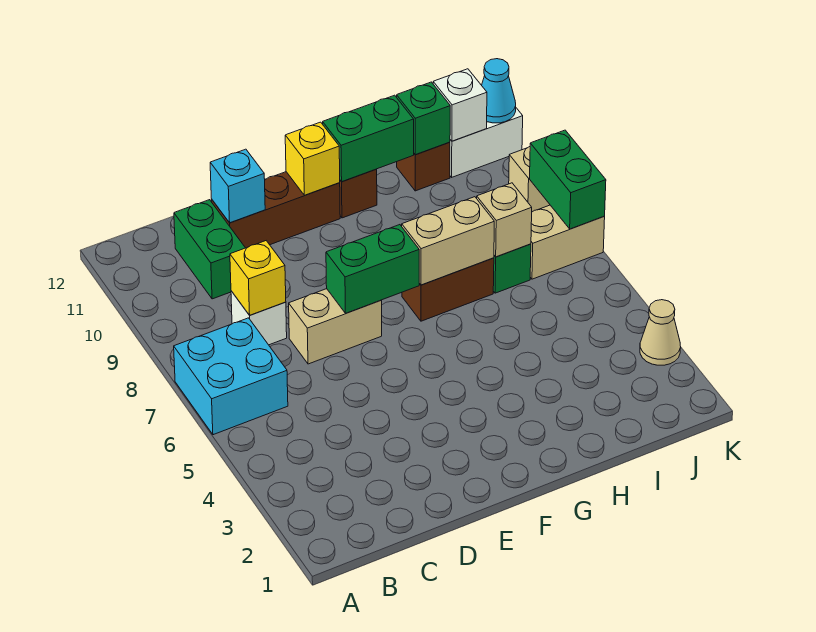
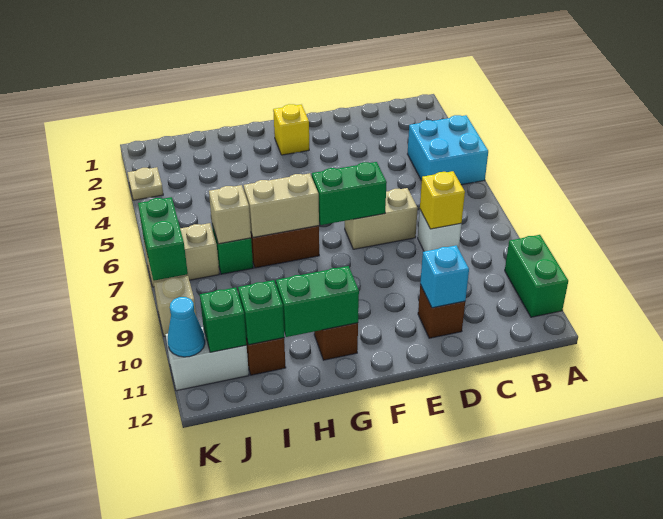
cyan brick A6:B7 level 1 -> cyan brick A4:B5 level 1
green brick C10:C11 level 1 -> green brick A10:A11 level 1
brown brick D11:F11 level 1 -> brown brick D11 level 1
yellow brick F11 level 2 -> yellow brick F2 level 1
white brick J11 level 2 -> green brick J11 level 2
tan cone K3 level 1 -> tan plate K3 level 1

